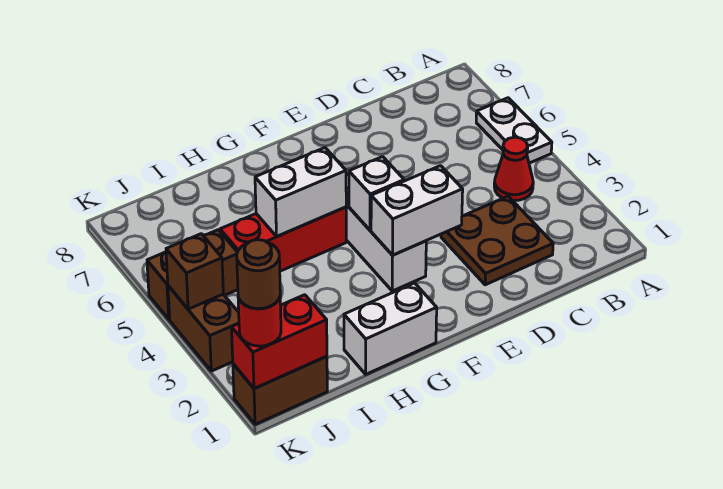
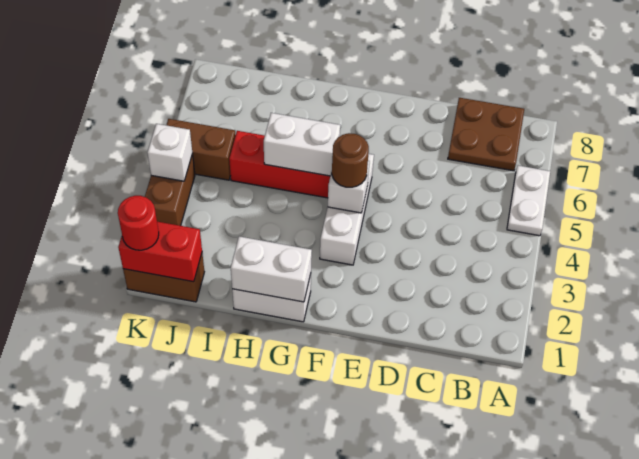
red cone B4 level 1 -> none
brown plate C2:D3 level 1 -> brown plate B7:C8 level 1
white brick E3:F3 level 2 -> white brick G1:H1 level 2
brown round brick K1 level 4 -> brown round brick F4 level 3
brown brick K4 level 2 -> white brick K4 level 2

